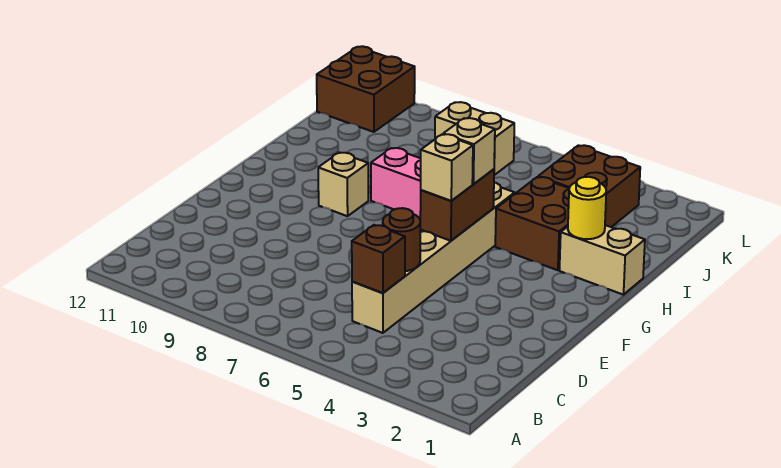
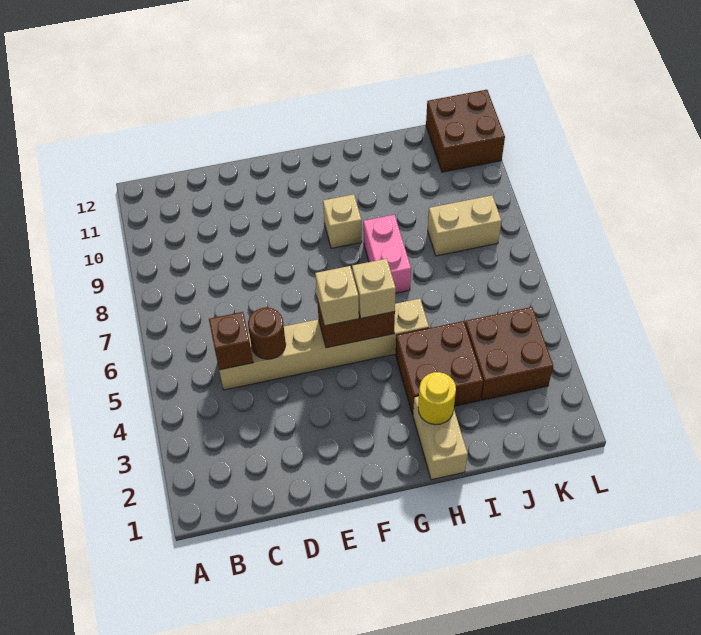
tan brick K7:K8 level 1 -> tan brick J8:K8 level 1

